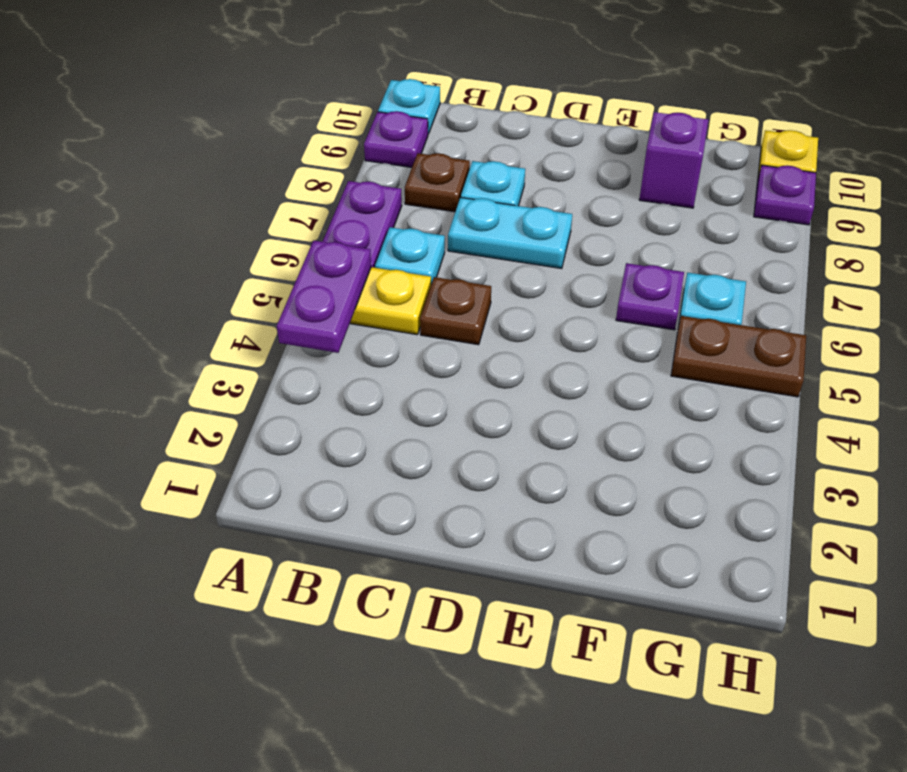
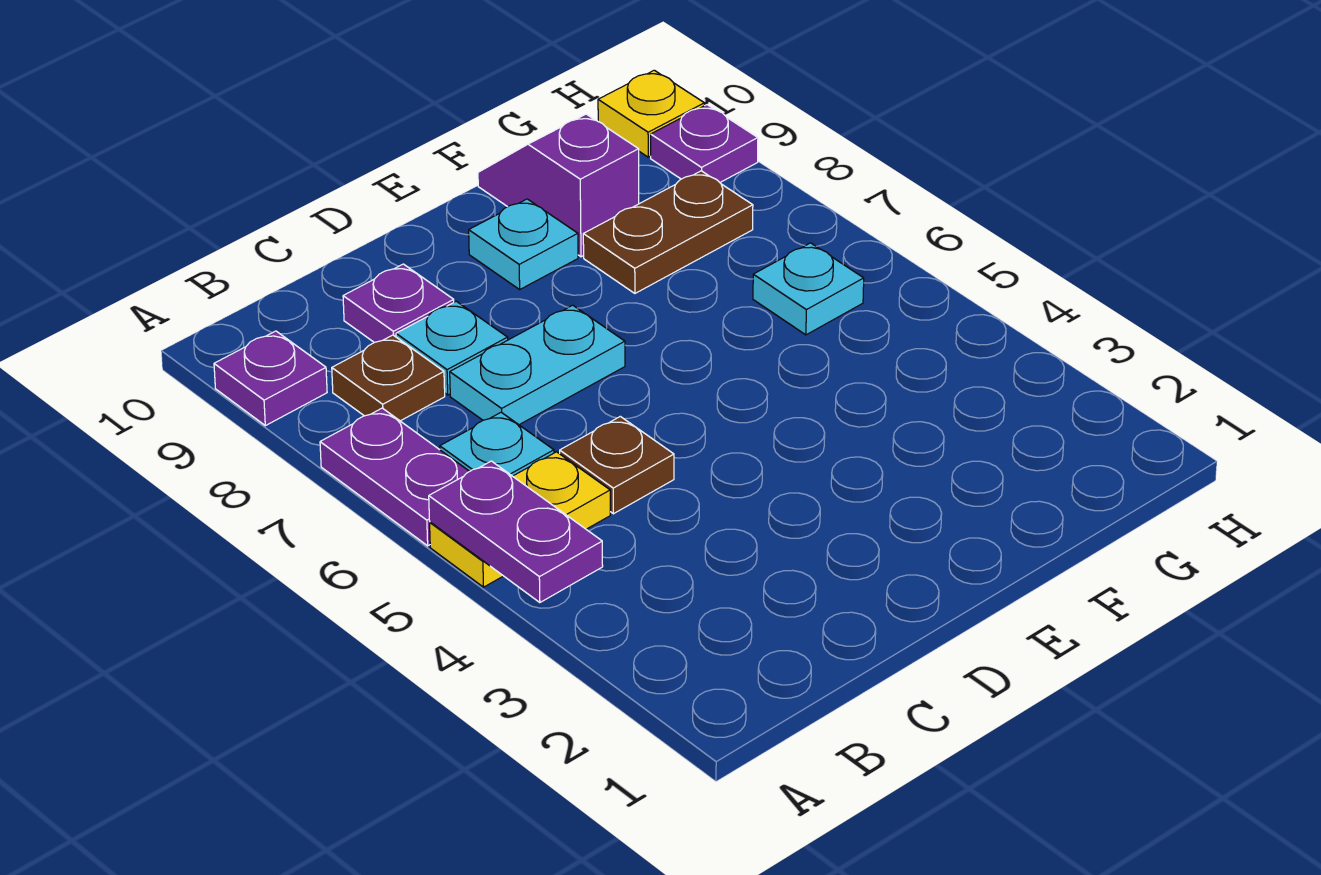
cyan plate A10 level 1 -> cyan plate E9 level 1
purple plate F6 level 1 -> purple plate C9 level 1
brown plate G5:H5 level 1 -> brown plate F8:G8 level 1

